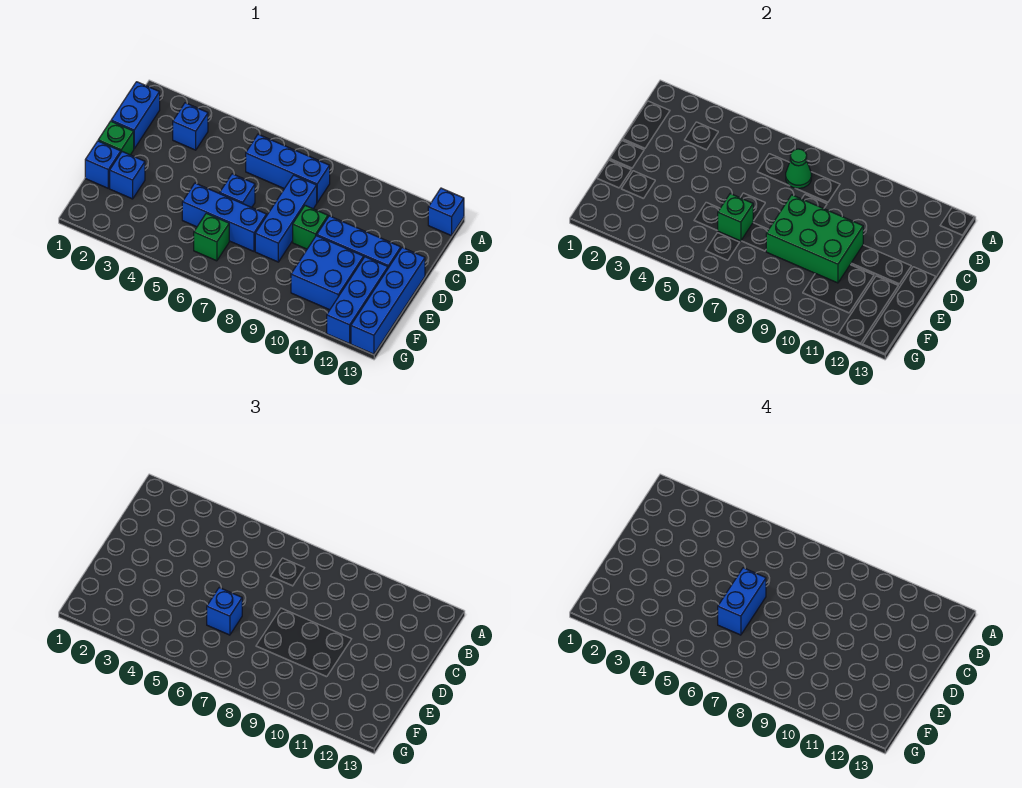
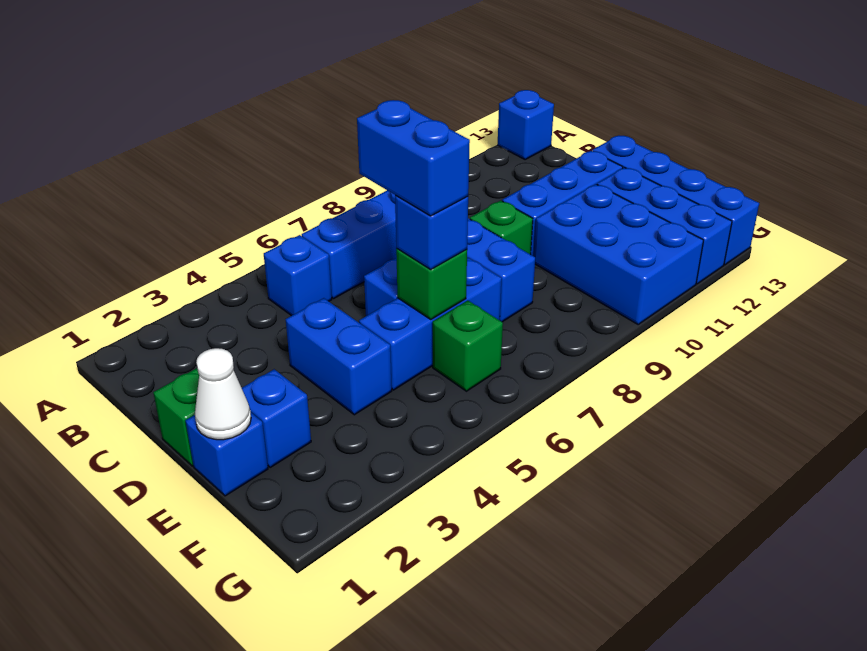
blue brick B1:C1 level 1 -> blue brick D4:E4 level 1
blue brick B3 level 1 -> blue brick B5 level 1
green cone B7 level 2 -> none
green brick D8:E10 level 2 -> none
none -> white cone E1 level 2
blue brick E10:F11 level 1 -> blue brick E10:G11 level 1

